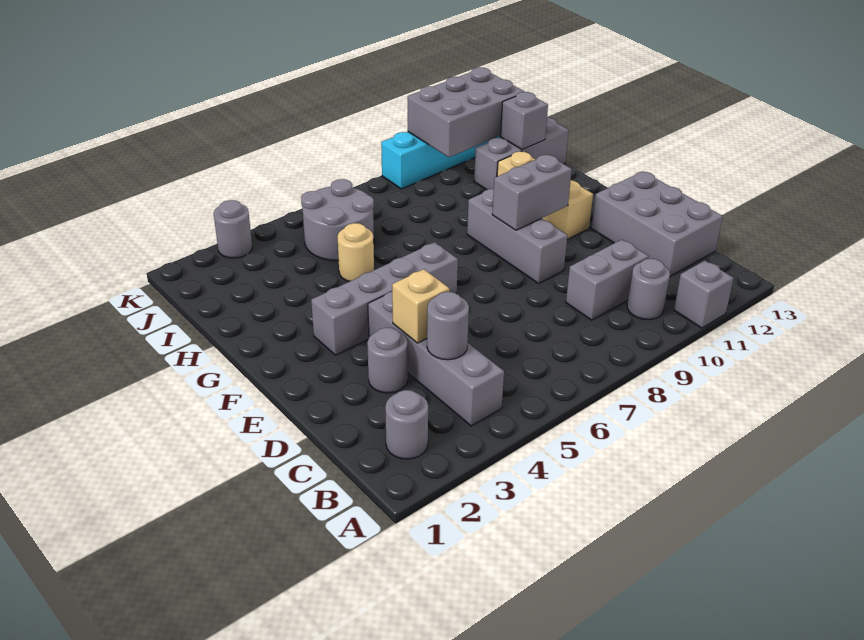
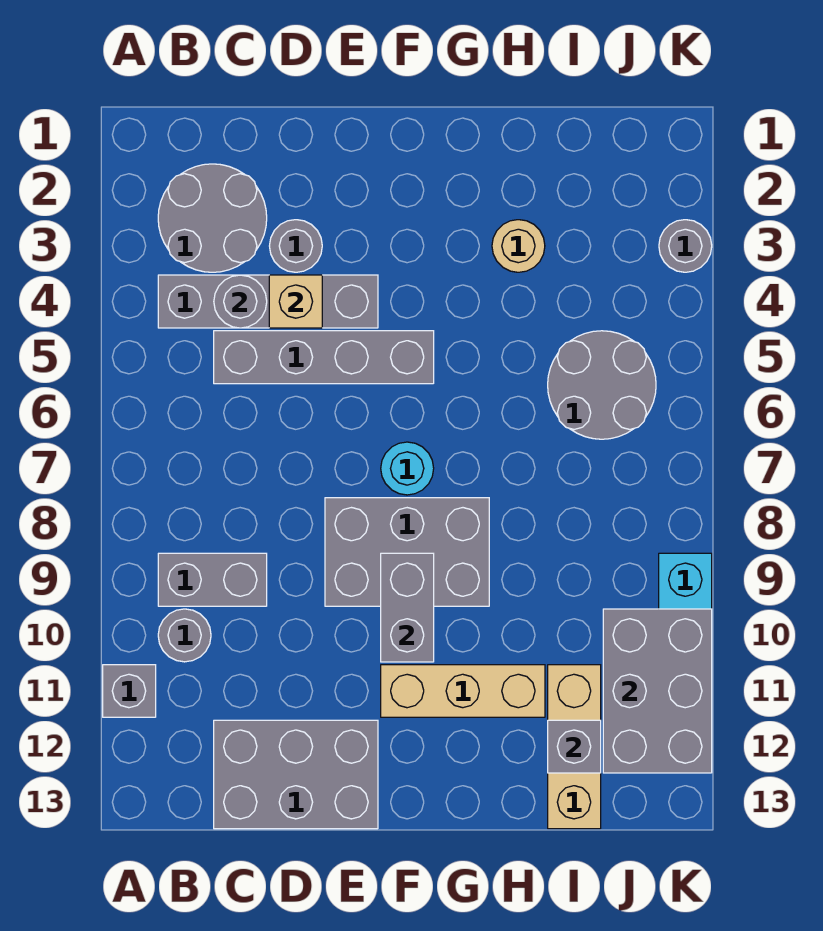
grey round brick B2 level 1 -> grey round brick B2:C3 level 1
grey brick C9:C10 level 1 -> grey brick B9:C9 level 1
grey brick E9:G9 level 1 -> grey brick E8:G9 level 1
grey brick F3:F6 level 1 -> grey brick C5:F5 level 1
none -> cyan round brick F7 level 1
tan round brick H5 level 1 -> tan round brick H3 level 1
grey brick I11:I13 level 1 -> tan brick I11:I13 level 1

